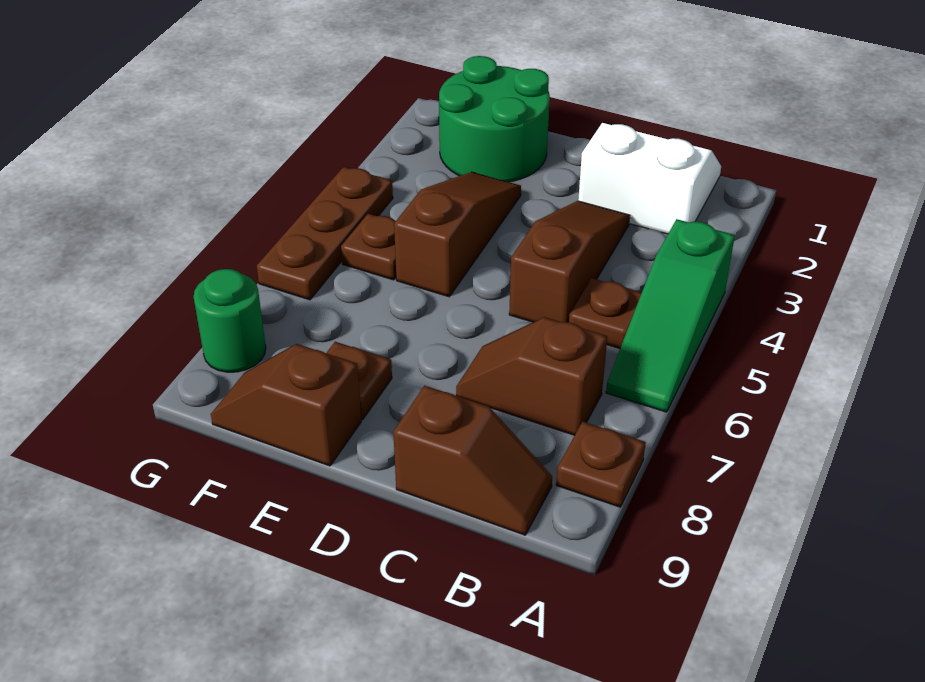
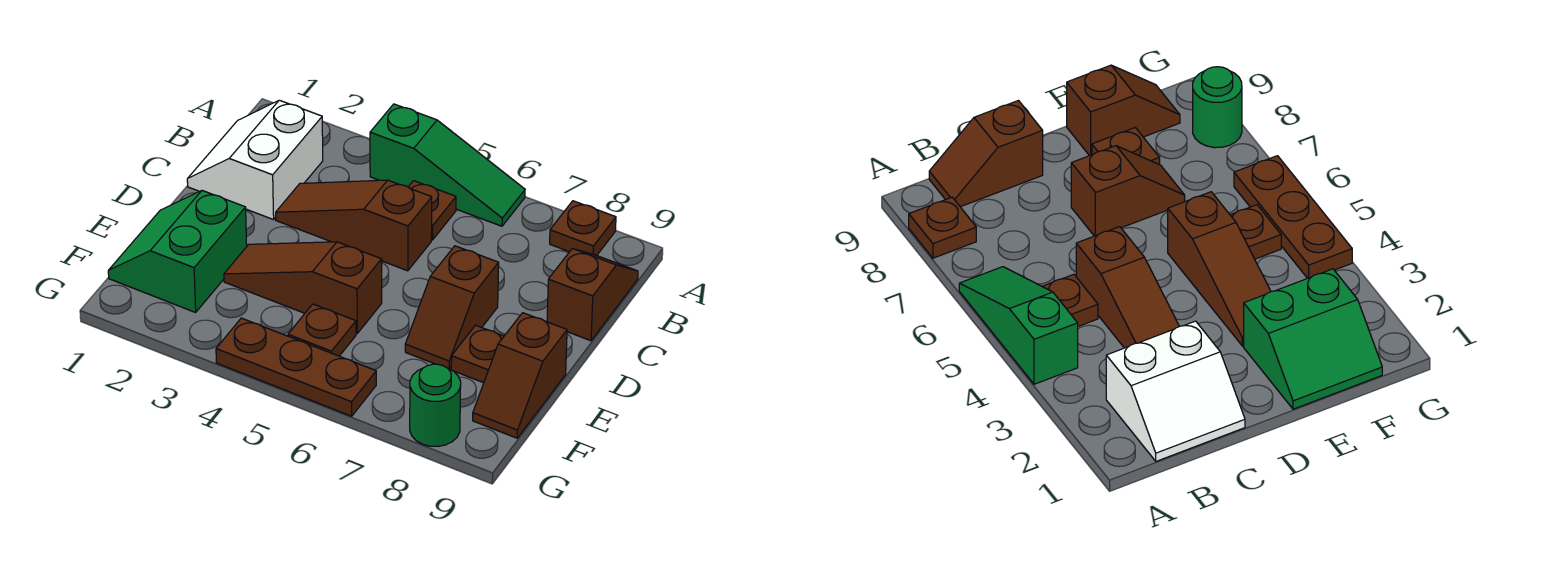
brown slope B7:C7 level 1 top B -> brown slope D7:E7 level 1 top D
green round brick E1:F2 level 1 -> green slope E1:F2 level 1 top 2

